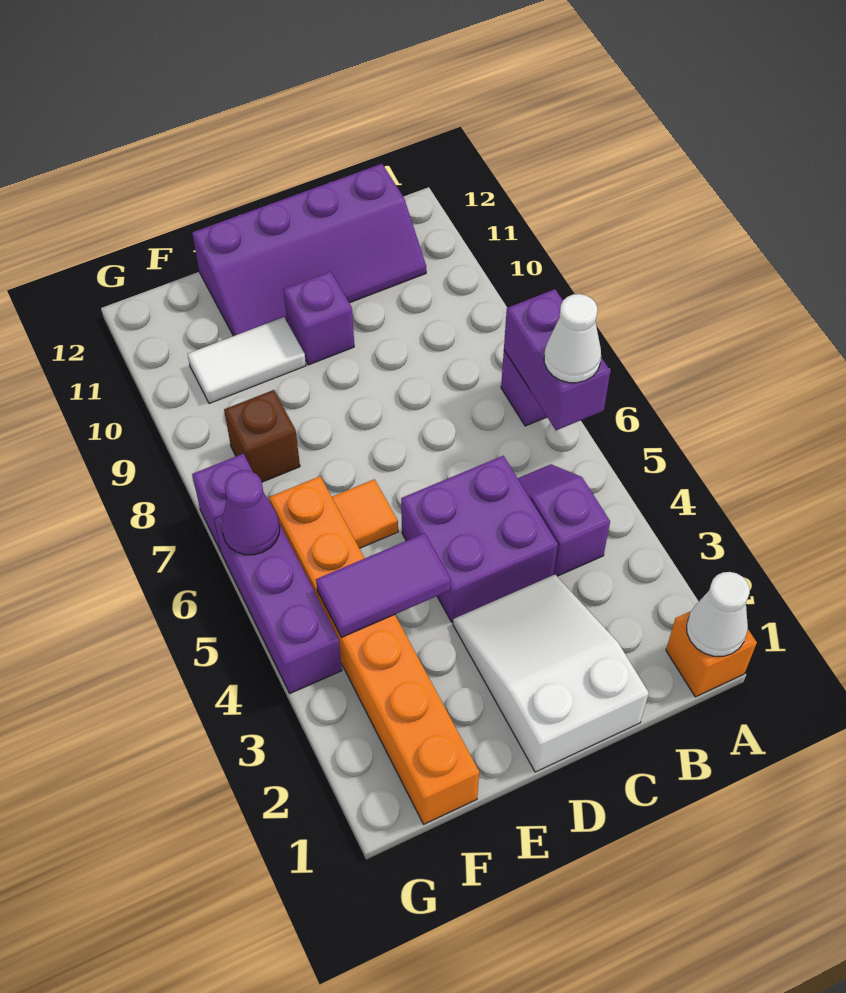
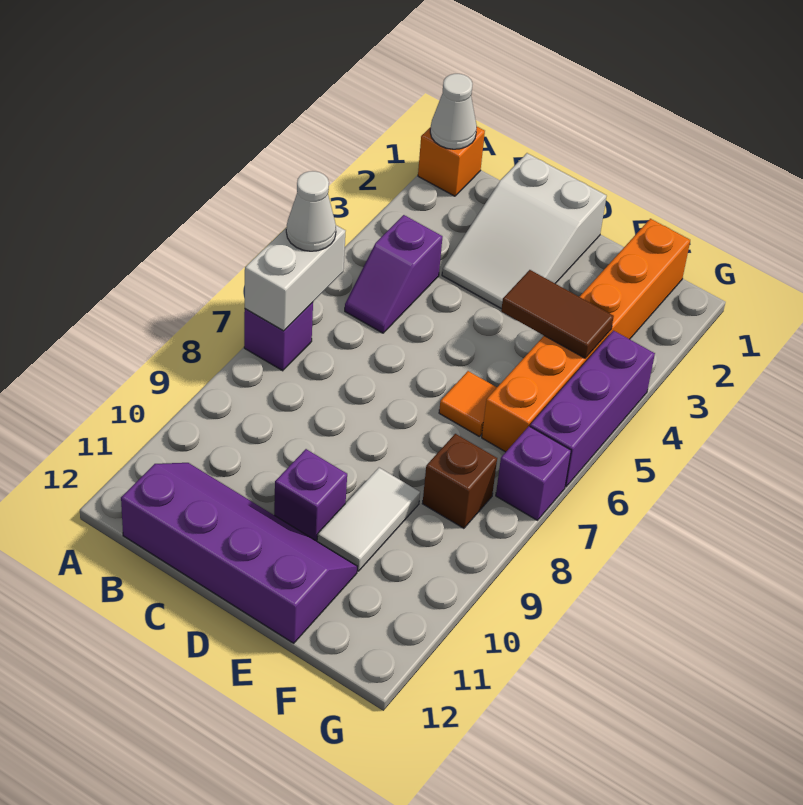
purple brick A6:A7 level 2 -> white brick A6:A7 level 2
purple brick C4:D5 level 1 -> none
purple tile E4:F4 level 2 -> brown tile E4:F4 level 2
white tile E10:F10 level 1 -> white tile E9:E10 level 1
purple cone G6 level 2 -> none

